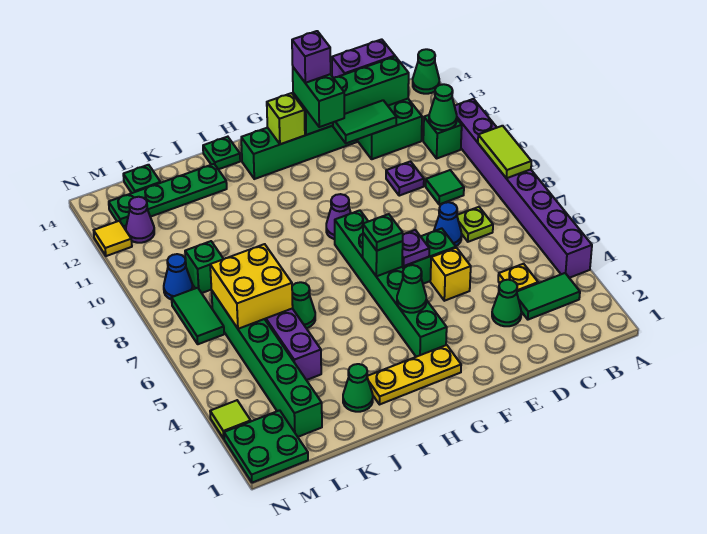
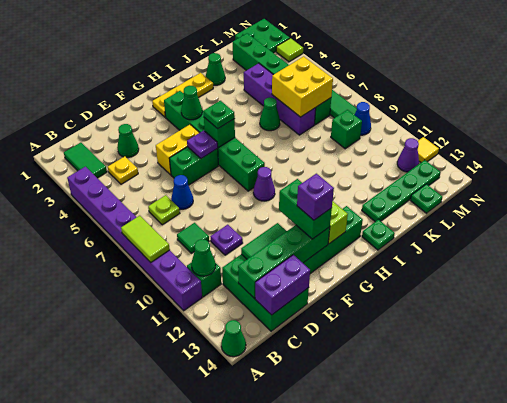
green tile B3:C3 level 1 -> green tile B2:B3 level 1
yellow brick E5 level 1 -> yellow brick E5:F5 level 1

